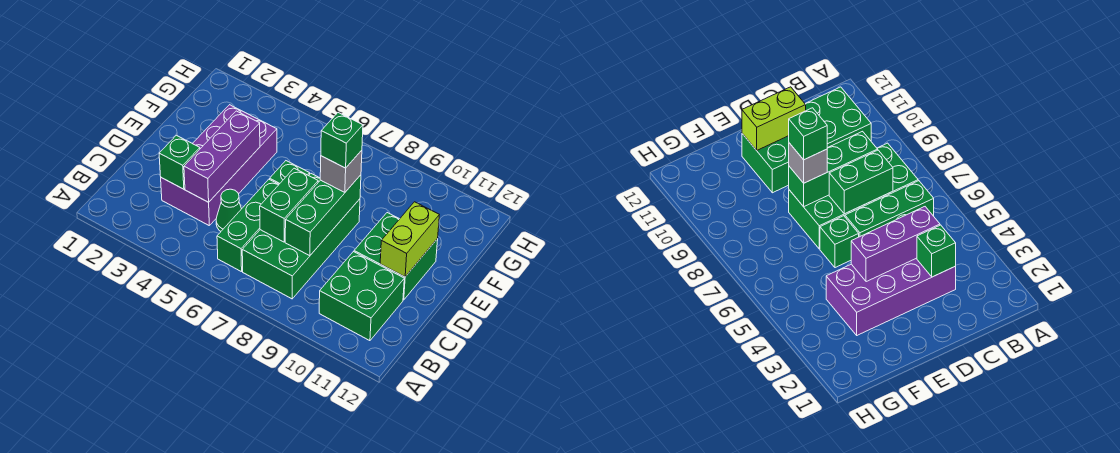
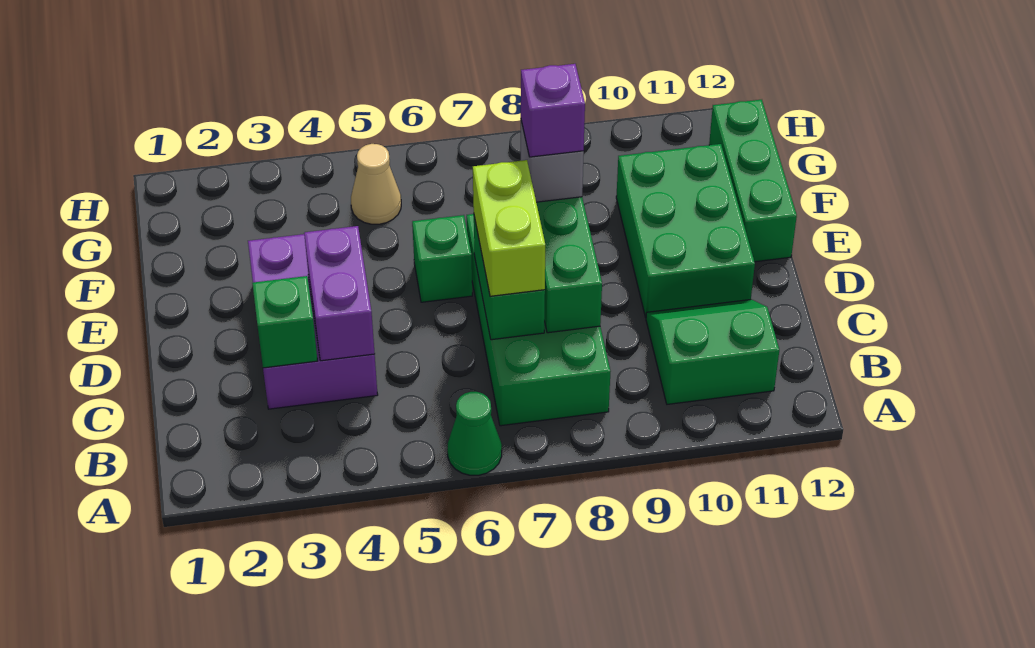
green brick B6:D6 level 1 -> green brick E12:G12 level 1
green brick B10:C11 level 1 -> green slope B10:C11 level 1 top B
purple brick C3:F4 level 1 -> purple brick C3:E4 level 1
purple brick C4:E4 level 2 -> purple brick C4:D4 level 2
green cone C5 level 1 -> green cone A6 level 1
green brick D10:E11 level 1 -> green brick D10:F11 level 1
lime brick D11:E11 level 2 -> lime brick C7:D7 level 3
green brick E8 level 4 -> purple brick E8 level 4
none -> tan cone G5 level 1

